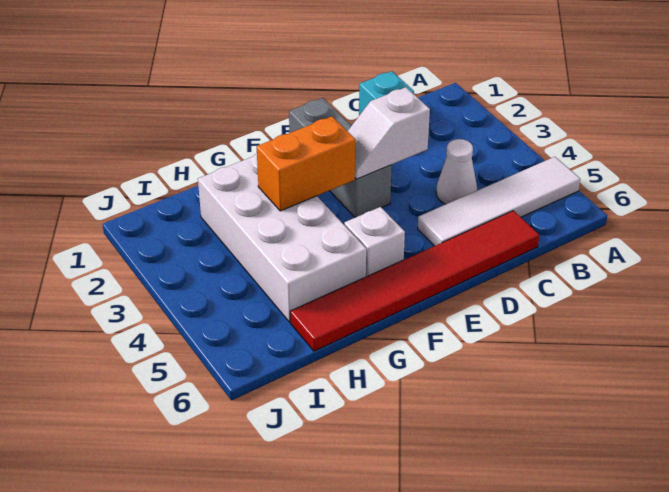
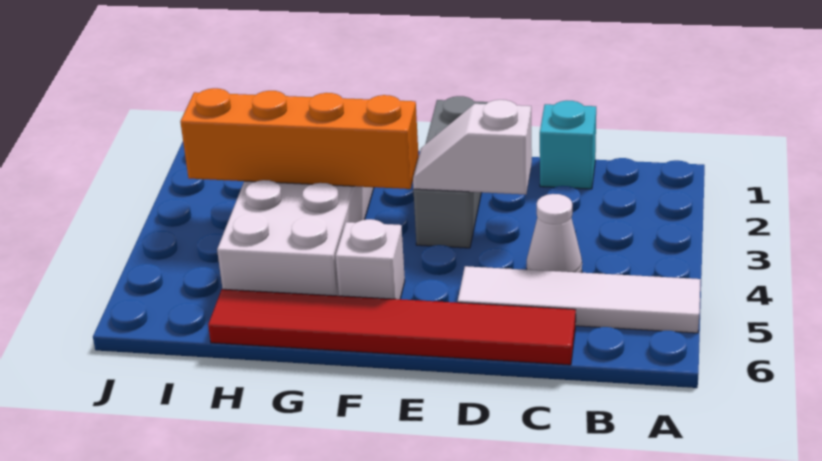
orange brick F3:G3 level 2 -> orange brick F3:I3 level 2

